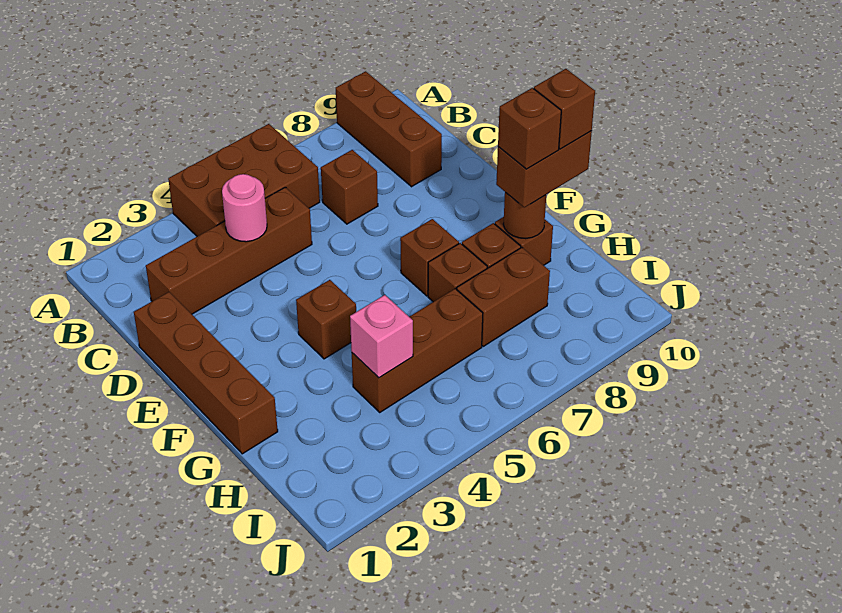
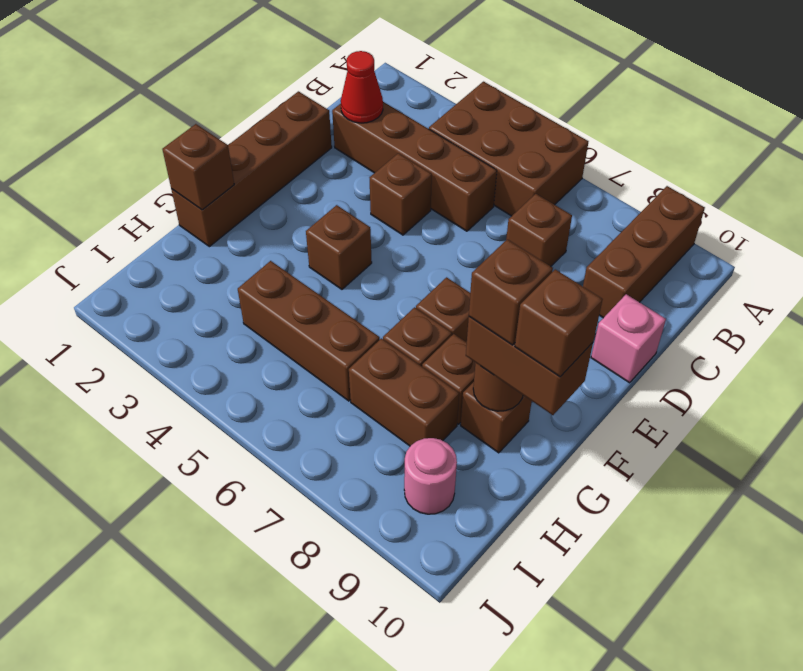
none -> red cone C2 level 2
pink round brick C4 level 2 -> pink round brick I9 level 1
none -> brown brick D4 level 1
none -> brown brick G1 level 2
pink brick H4 level 2 -> pink brick D10 level 1

